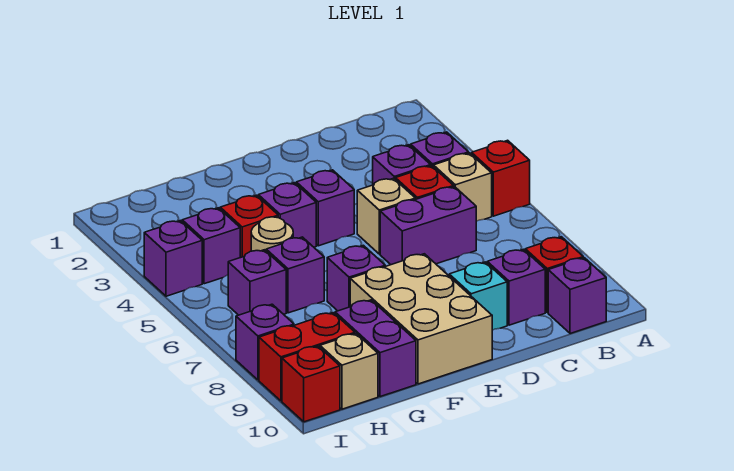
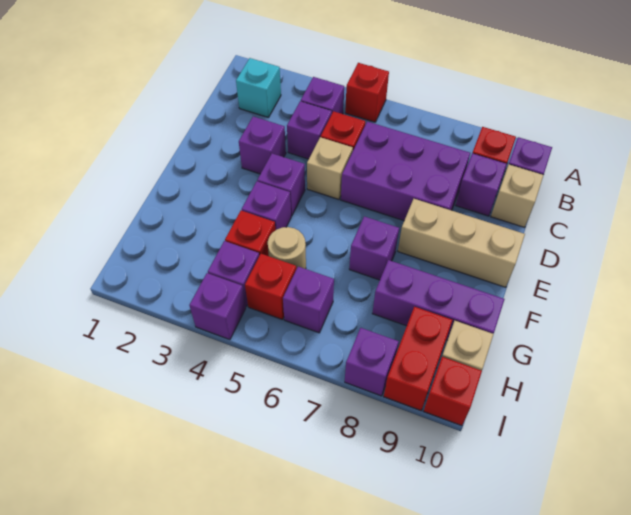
tan brick B5 level 1 -> tan brick C10 level 1
purple brick C6:D6 level 1 -> purple brick C6:D8 level 1
cyan brick D9 level 1 -> cyan brick B2 level 1
tan brick E8:F10 level 1 -> tan brick E8:E10 level 1
purple brick G6 level 1 -> purple brick D3 level 1
purple brick G9:G10 level 1 -> purple brick G8:G10 level 1
none -> red brick H5 level 1

